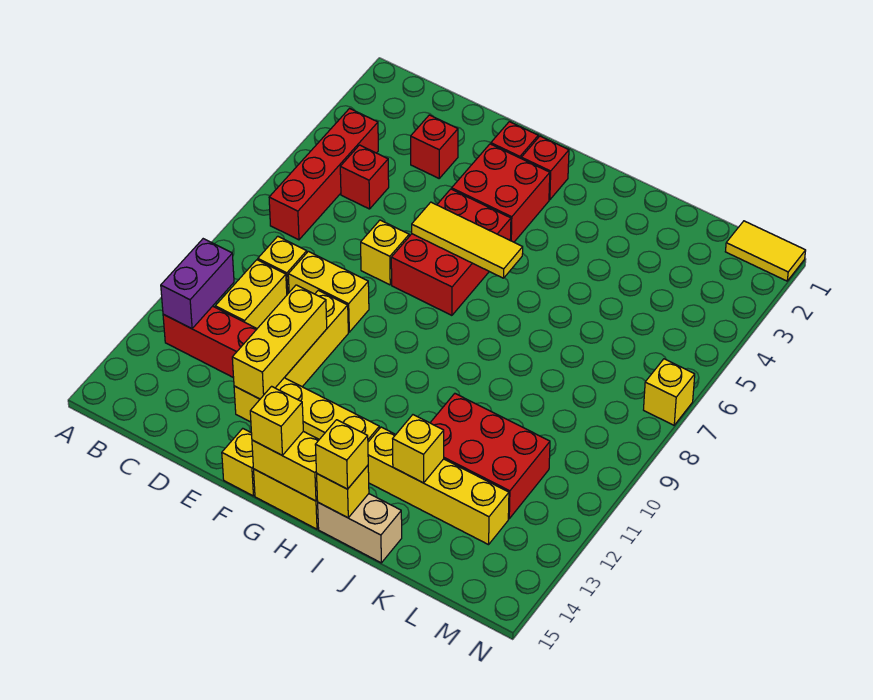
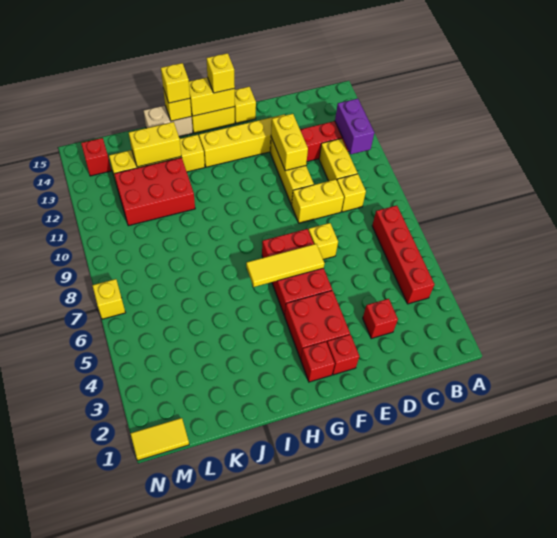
red brick C5 level 1 -> red brick M14 level 1
yellow brick E11:E13 level 2 -> yellow brick E11:E12 level 2
yellow brick J13 level 2 -> yellow brick J13:K13 level 2

